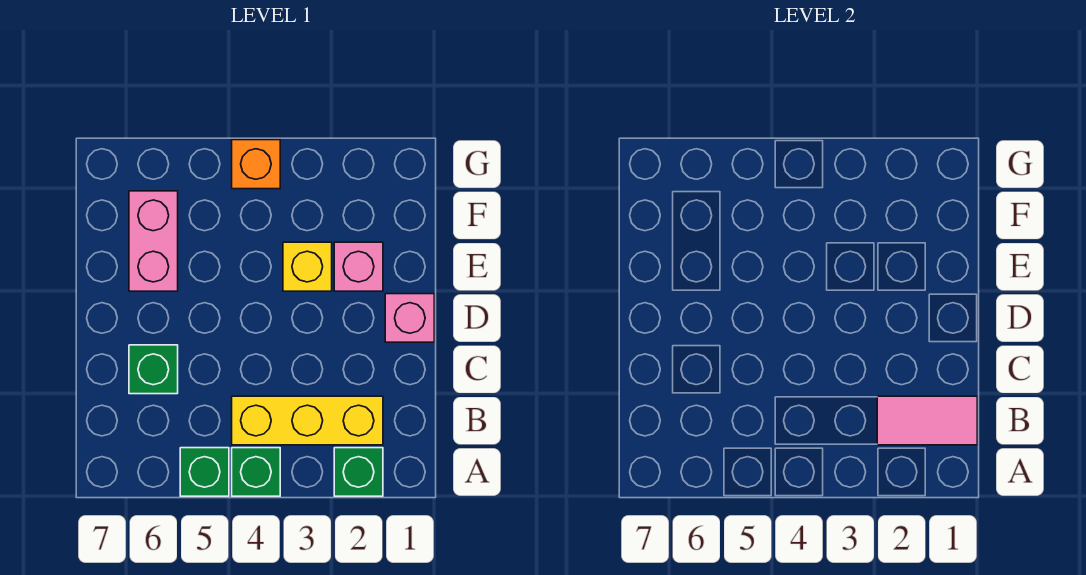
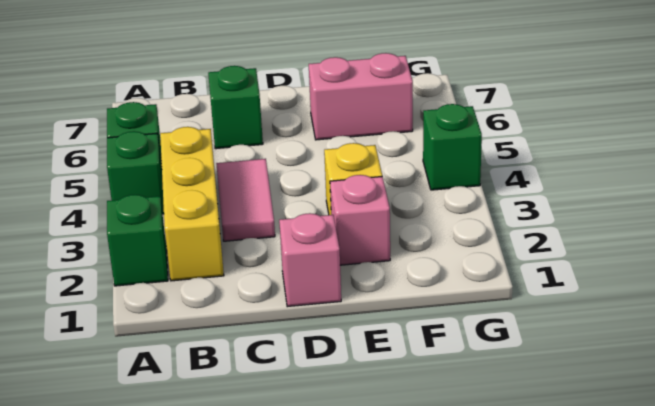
pink tile B1:B2 level 2 -> pink tile C3:C4 level 1
orange brick G4 level 1 -> green brick G4 level 1

